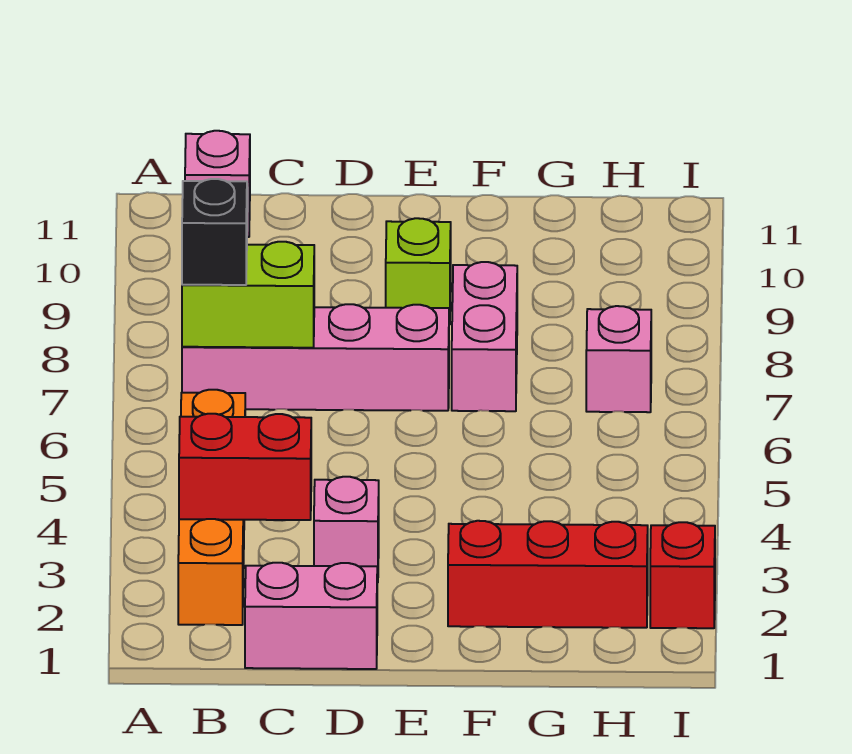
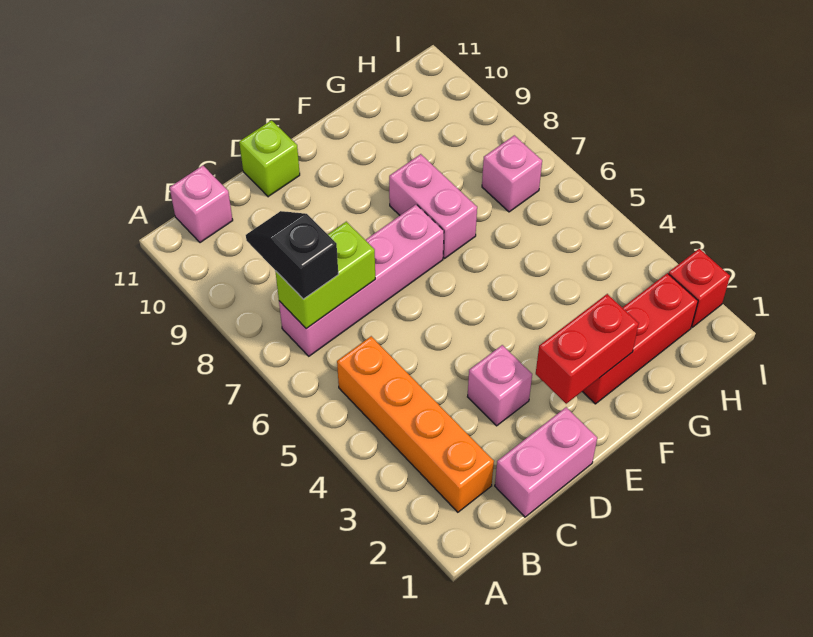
red brick B3:C3 level 2 -> red brick E2:F2 level 2
lime brick E9 level 1 -> lime brick D11 level 1

